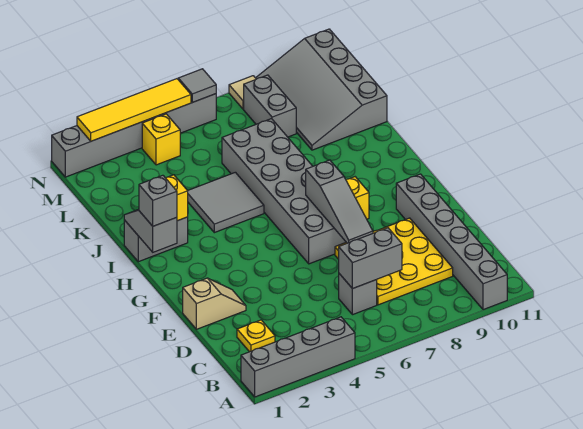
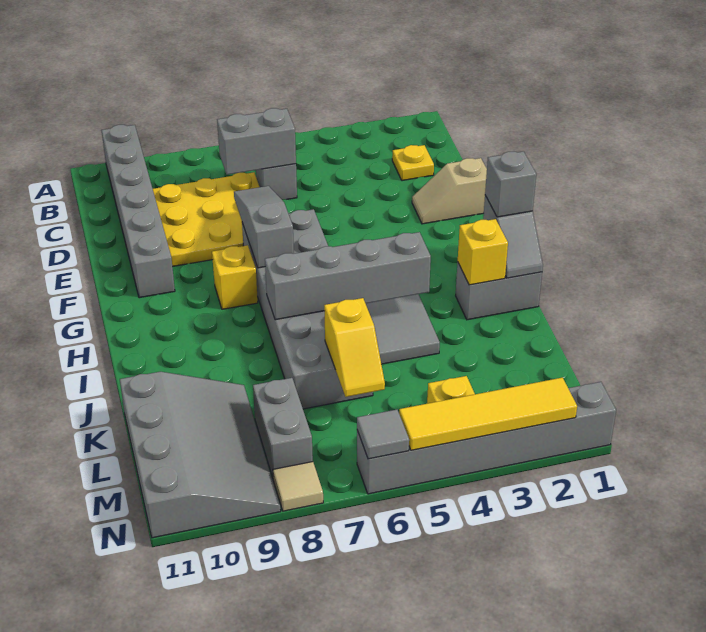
grey brick A1:A4 level 1 -> grey brick I4:I7 level 2
none -> yellow slope K6:L6 level 2 top K

